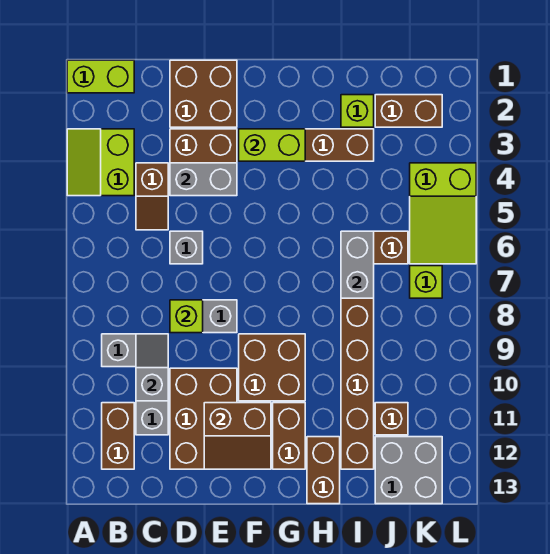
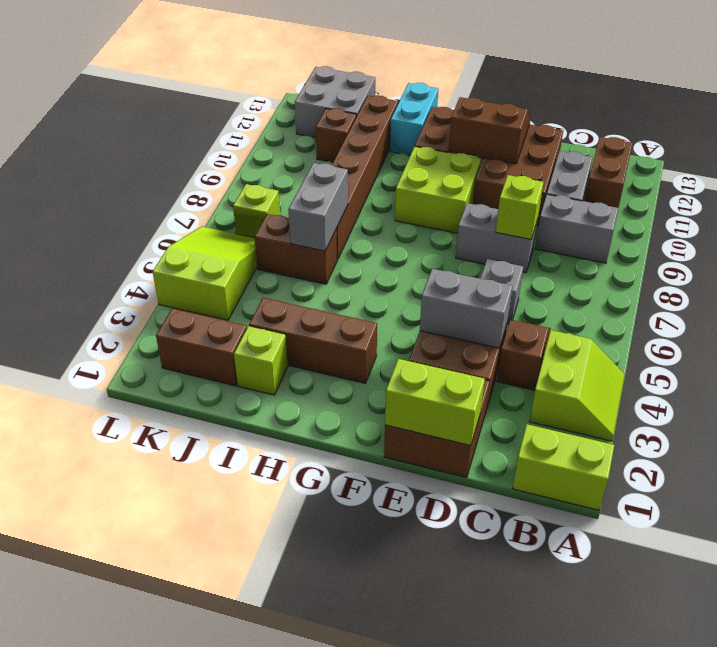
grey slope C9:C10 level 2 top 10 -> none
lime brick F3:G3 level 2 -> lime brick D1:E1 level 2
brown brick F9:G10 level 1 -> lime brick F9:G10 level 1
brown brick H12:H13 level 1 -> cyan brick H12:H13 level 1

